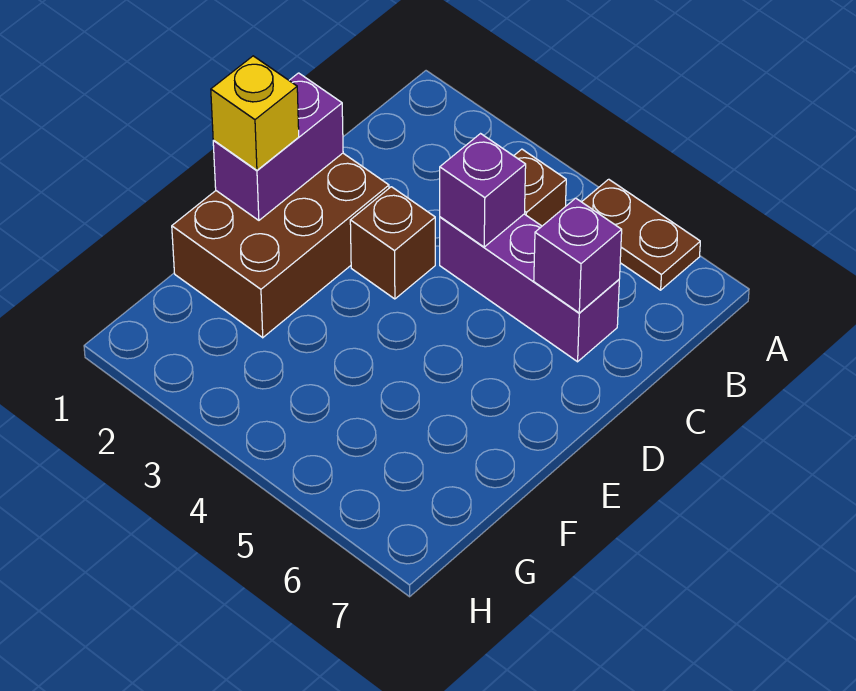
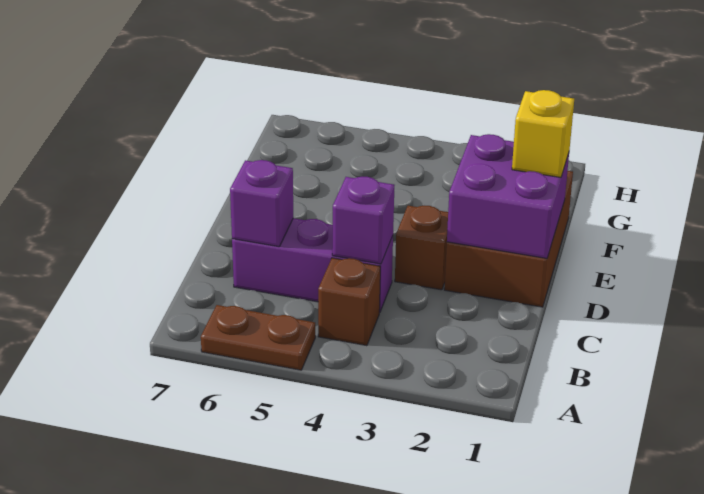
purple brick D1:E1 level 2 -> purple brick D1:E2 level 2

